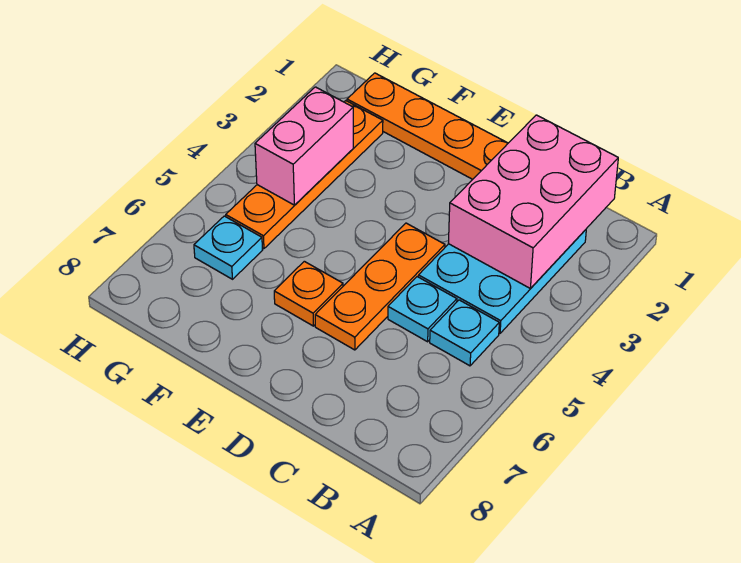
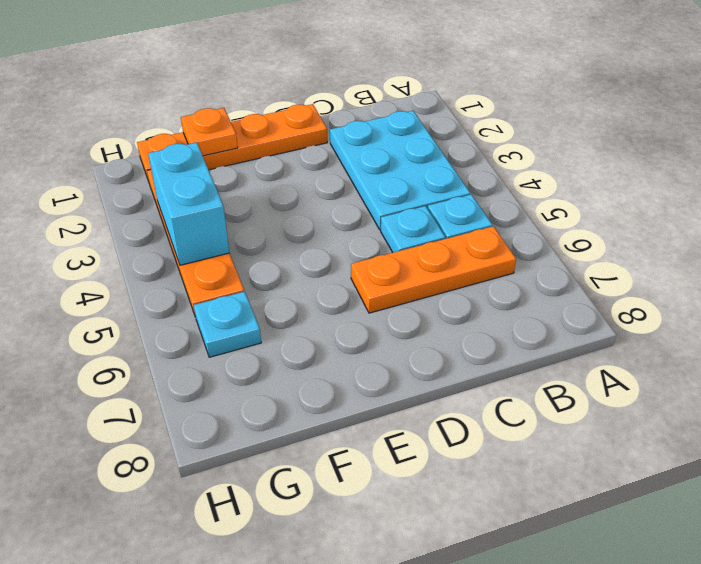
pink brick B1:C3 level 2 -> none
orange plate D4:D6 level 1 -> orange plate B6:D6 level 1
orange plate E6 level 1 -> orange plate F1 level 2
pink brick G3:G4 level 2 -> cyan brick G3:G4 level 2

